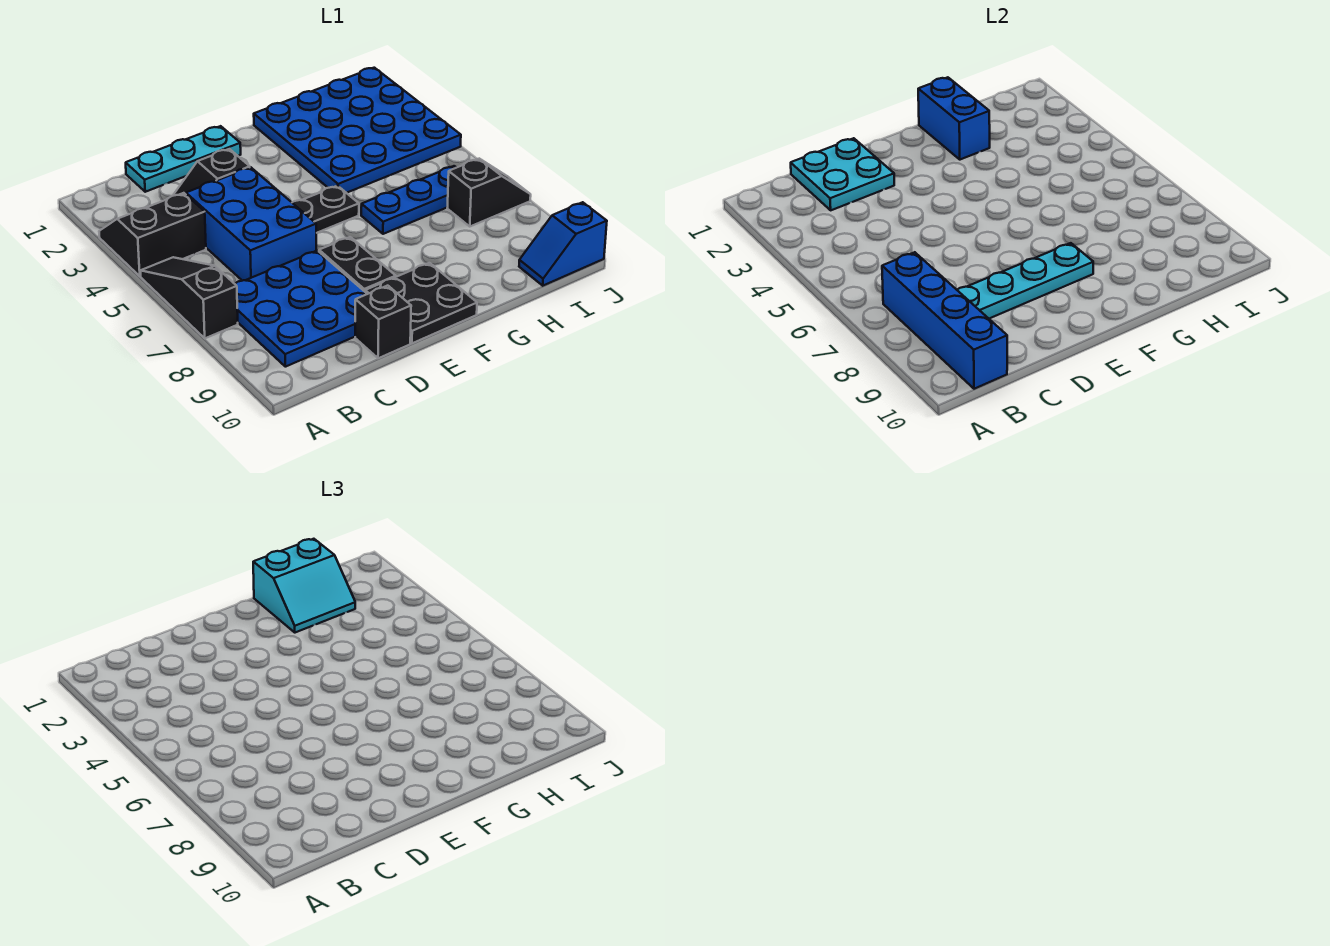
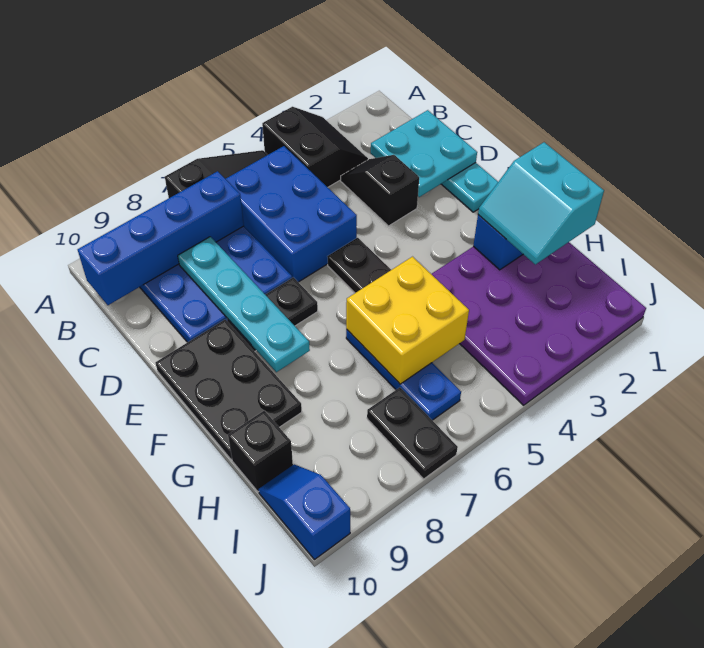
blue brick C4:D6 level 1 -> blue brick B5:D6 level 1
black brick D10 level 1 -> black brick H10 level 1
black plate E9:F10 level 1 -> black plate E9:G10 level 1
blue plate G1:J4 level 1 -> purple plate G1:J4 level 1
none -> yellow brick G5:H6 level 2
black slope I7:J7 level 1 top I -> black plate I7:J7 level 1

